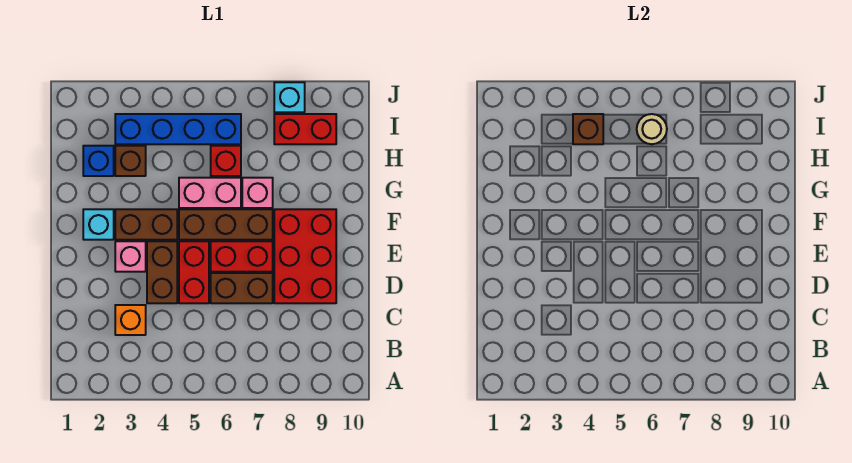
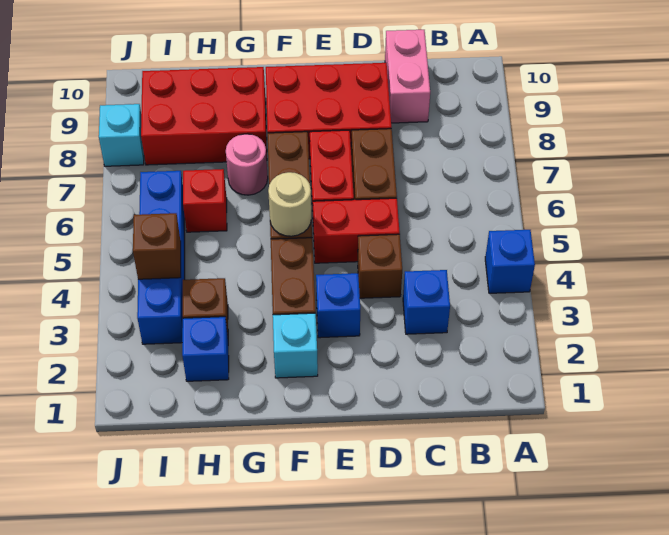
none -> blue brick A4 level 1
orange brick C3 level 1 -> blue brick C3 level 1
brown brick D4:E4 level 1 -> brown brick D4 level 1
pink brick E3 level 1 -> blue brick E3 level 1
pink brick G5:G6 level 1 -> pink brick C9:C10 level 1
pink brick G7 level 1 -> pink round brick G7 level 1
tan round brick I6 level 2 -> tan round brick F5 level 2
red brick I8:I9 level 1 -> red brick G8:I9 level 1

